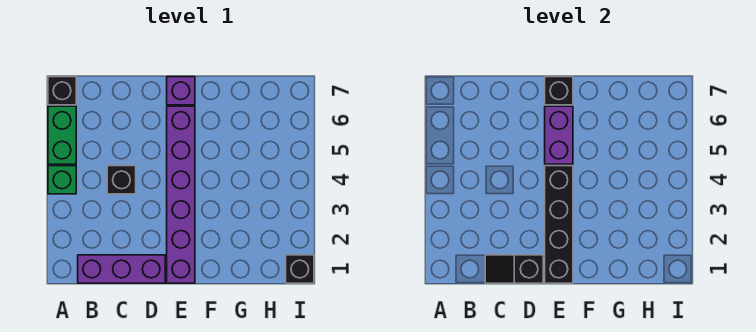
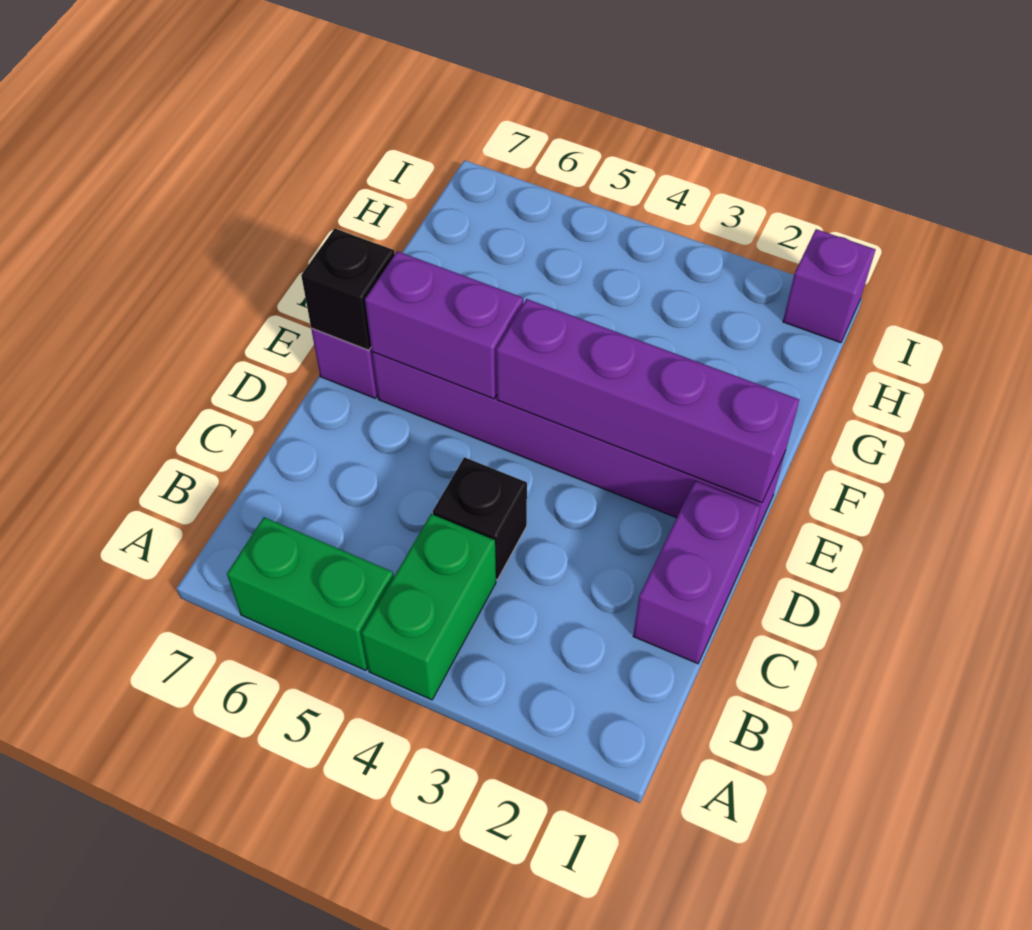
green brick A4 level 1 -> green brick A4:B4 level 1
black brick A7 level 1 -> none
purple brick B1:D1 level 1 -> purple brick C1:D1 level 1
black slope C1:D1 level 2 top D -> none
black brick E1:E4 level 2 -> purple brick E1:E4 level 2
black brick I1 level 1 -> purple brick I1 level 1

